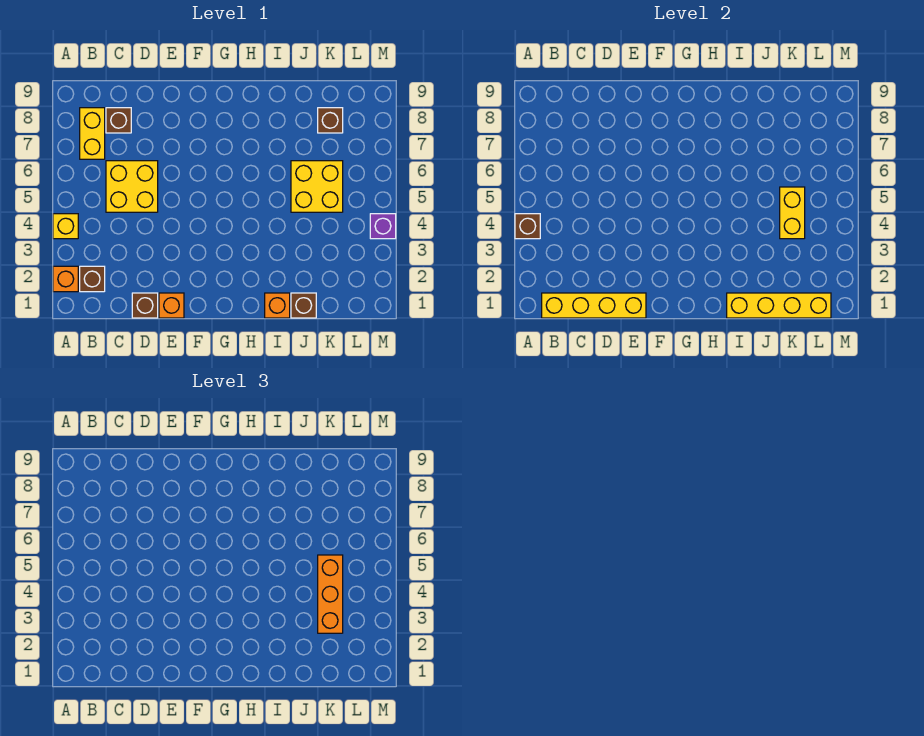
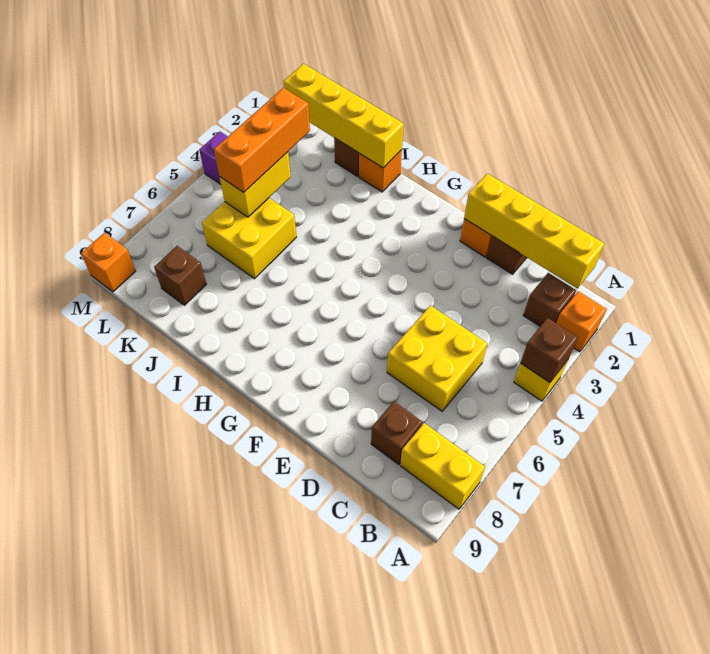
yellow brick B7:B8 level 1 -> yellow brick A8:B8 level 1
none -> orange brick M9 level 1

